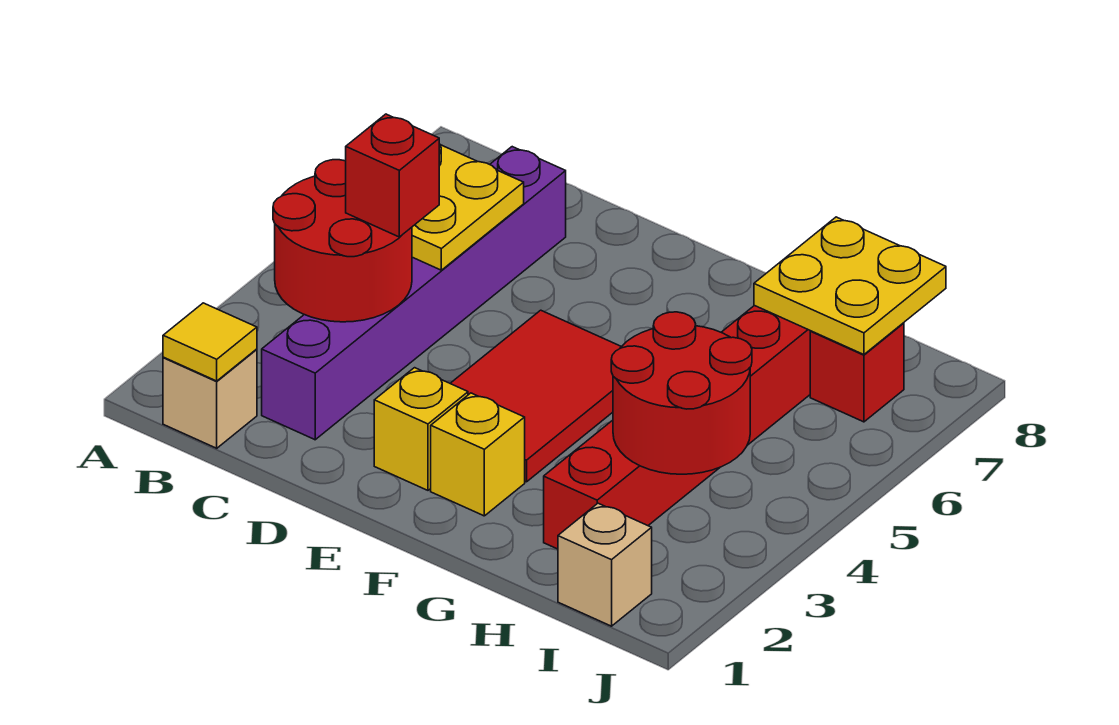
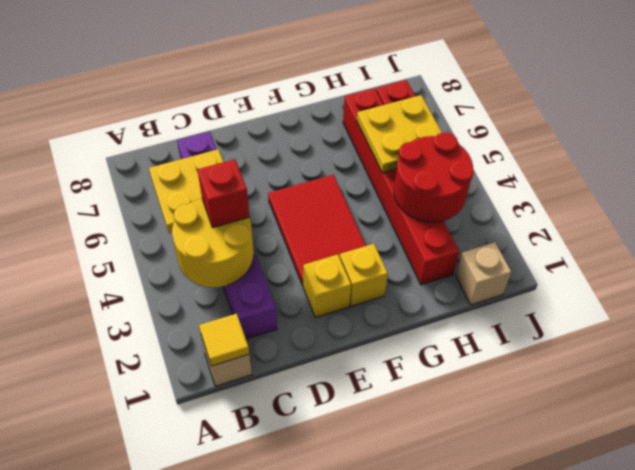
red round brick B3:C4 level 2 -> yellow round brick B3:C4 level 2
yellow plate H7:I8 level 2 -> yellow plate H5:I6 level 2

